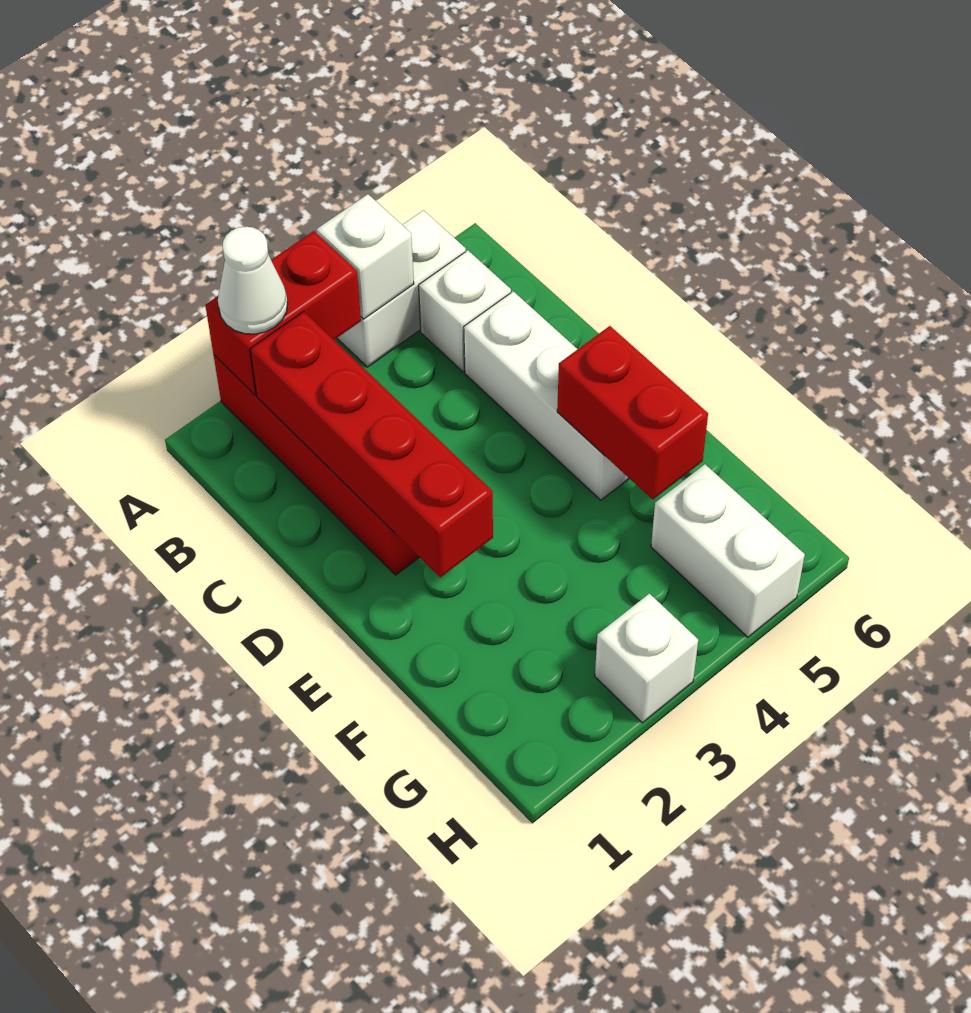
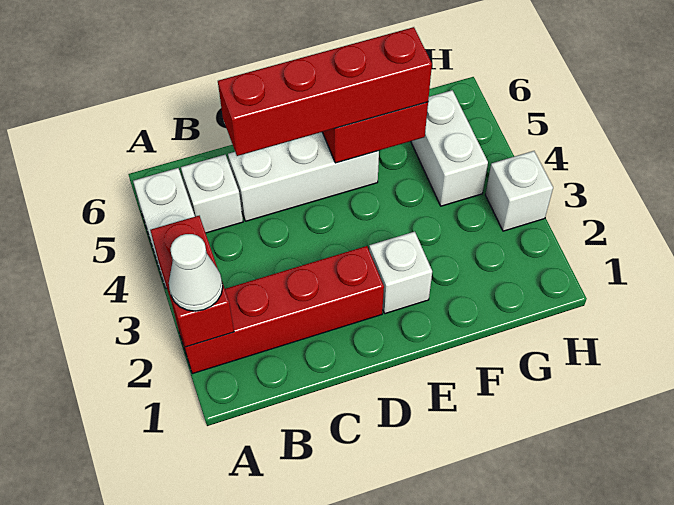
white brick A4 level 2 -> white brick E2 level 1
red brick B2:E2 level 2 -> red brick C5:F5 level 3
white brick G5:H5 level 1 -> white brick G4:G5 level 1

